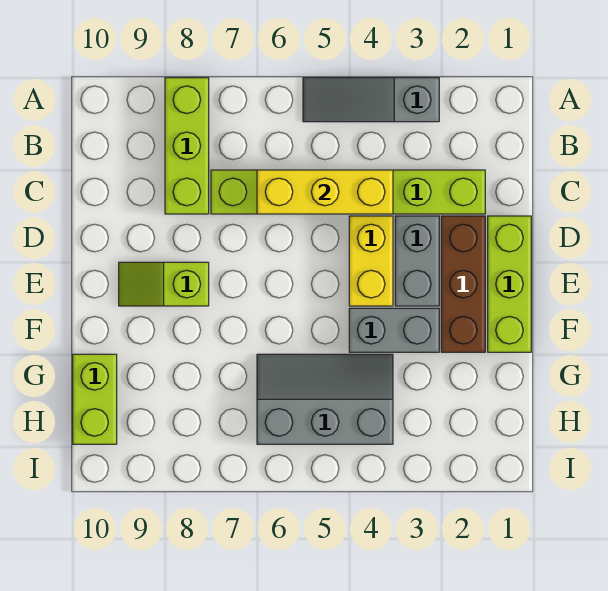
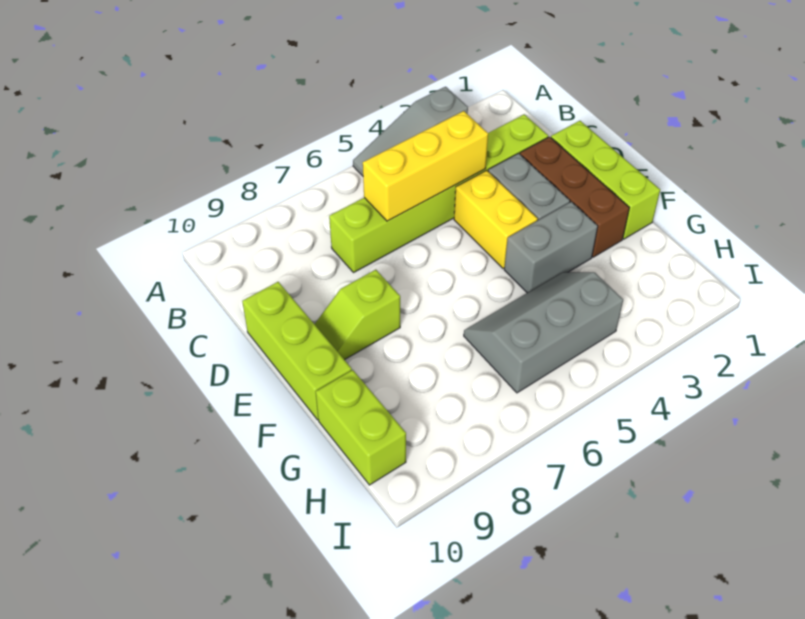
lime brick A8:C8 level 1 -> lime brick D10:F10 level 1

